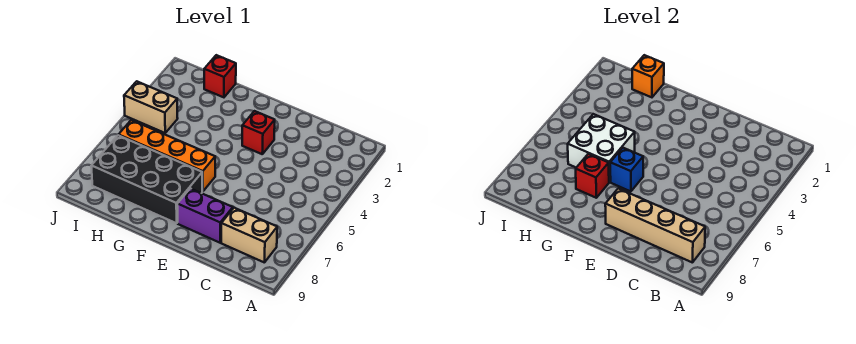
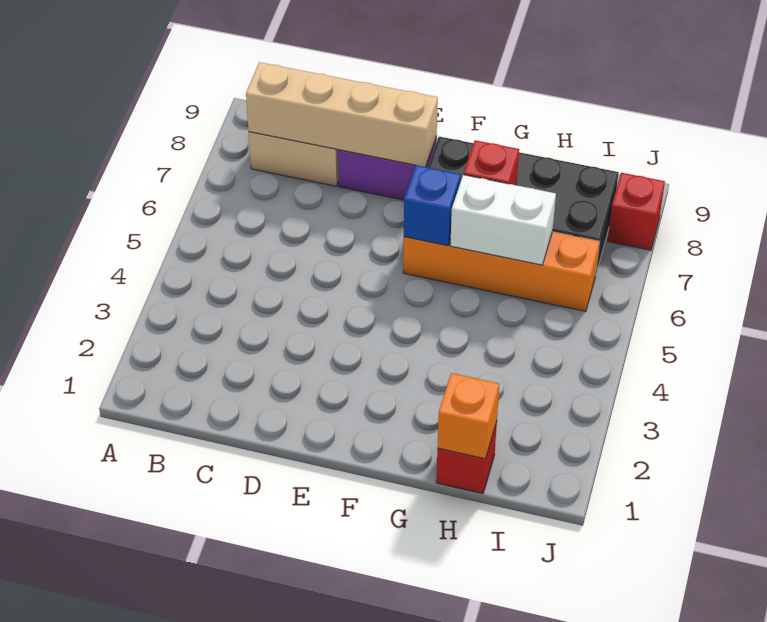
red brick E3 level 1 -> red brick J8 level 1
white brick G5:H6 level 2 -> white brick G6:H6 level 2
tan brick I4:J4 level 1 -> none

